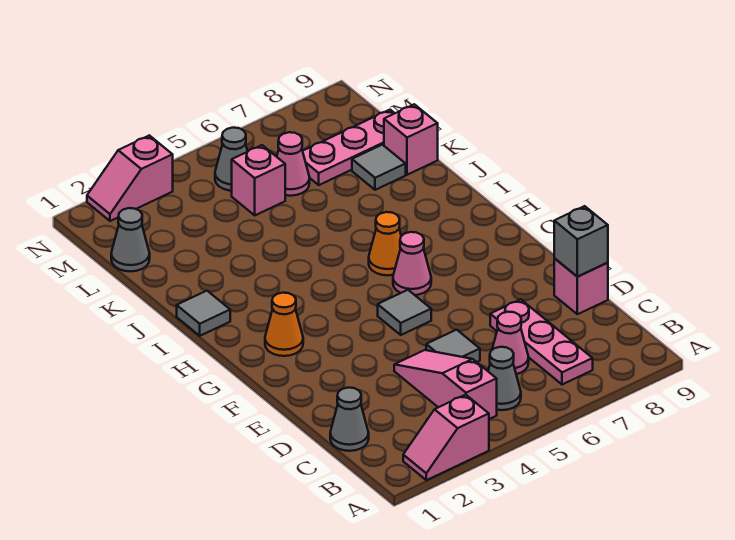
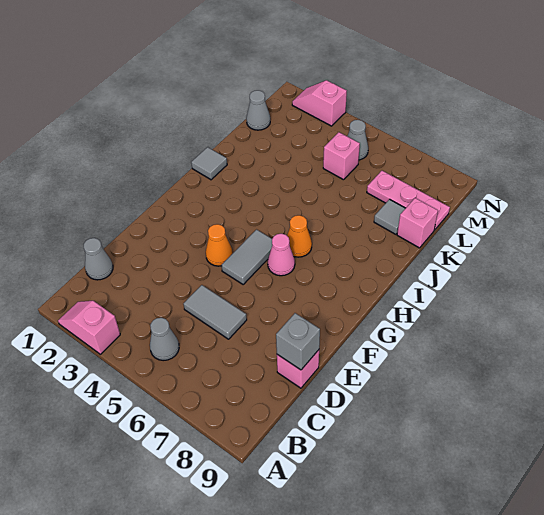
pink slope B4:D4 level 1 top B -> none
pink plate B7:D7 level 1 -> none
pink cone C6 level 1 -> none
grey tile D5 level 1 -> grey tile D5:D6 level 1
grey tile F5 level 1 -> grey tile F5:G5 level 1
orange cone G2 level 1 -> orange cone F4 level 1
pink cone L6 level 1 -> none

